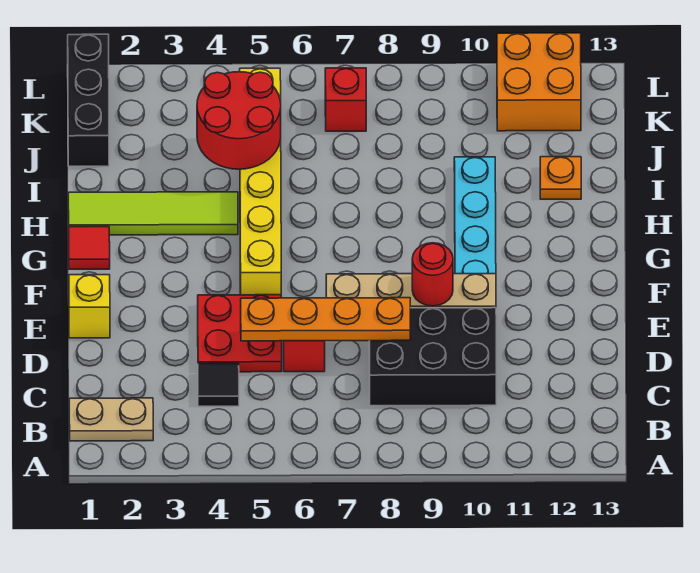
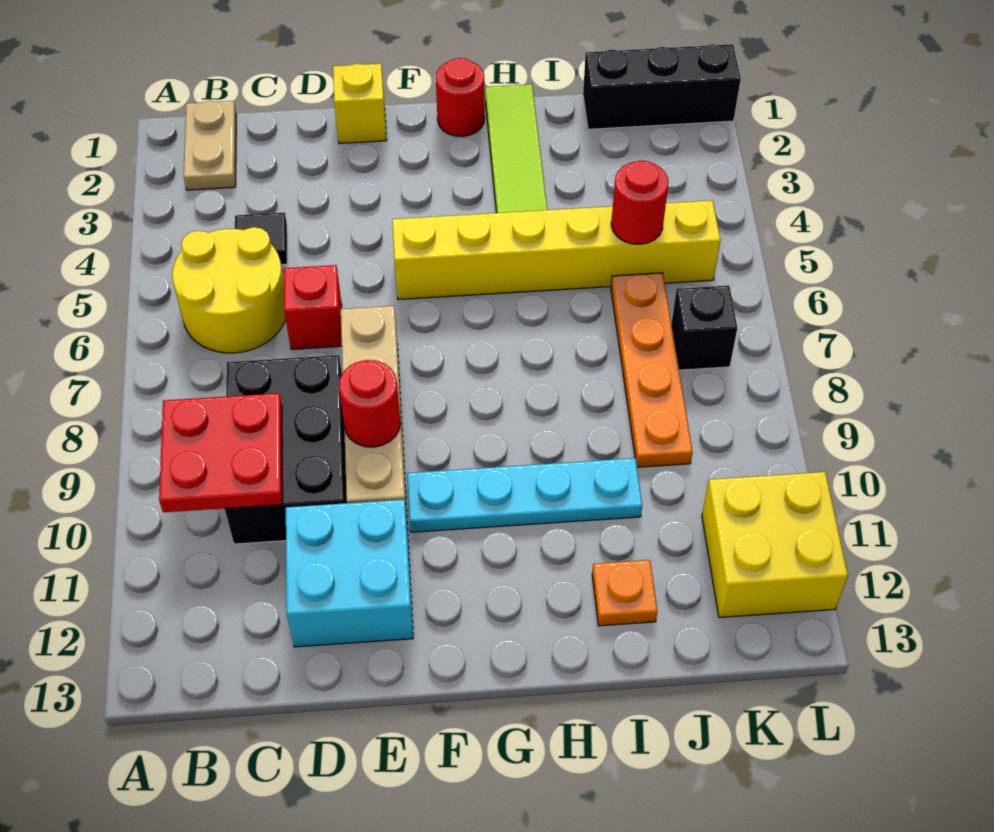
none -> yellow round brick B5:C6 level 1
red plate D4:E5 level 1 -> red plate B9:C10 level 2
orange plate D5:D8 level 2 -> orange plate J6:J9 level 1
none -> cyan brick D11:E12 level 1
red tile G1 level 1 -> red round brick G1 level 1
red round brick I4:J5 level 2 -> red round brick J5 level 2
red brick K7 level 1 -> black brick K7 level 1
orange brick K11:L12 level 1 -> yellow brick K11:L12 level 1

